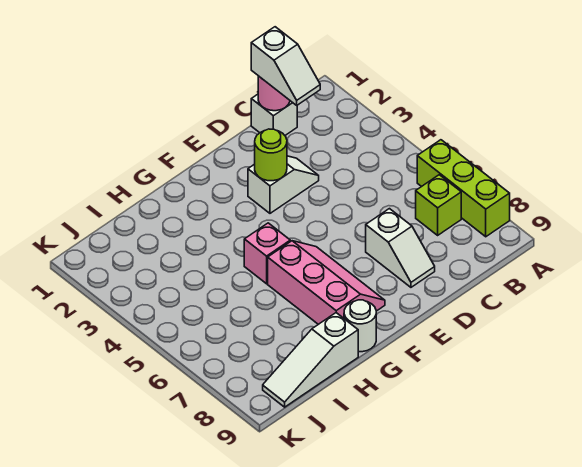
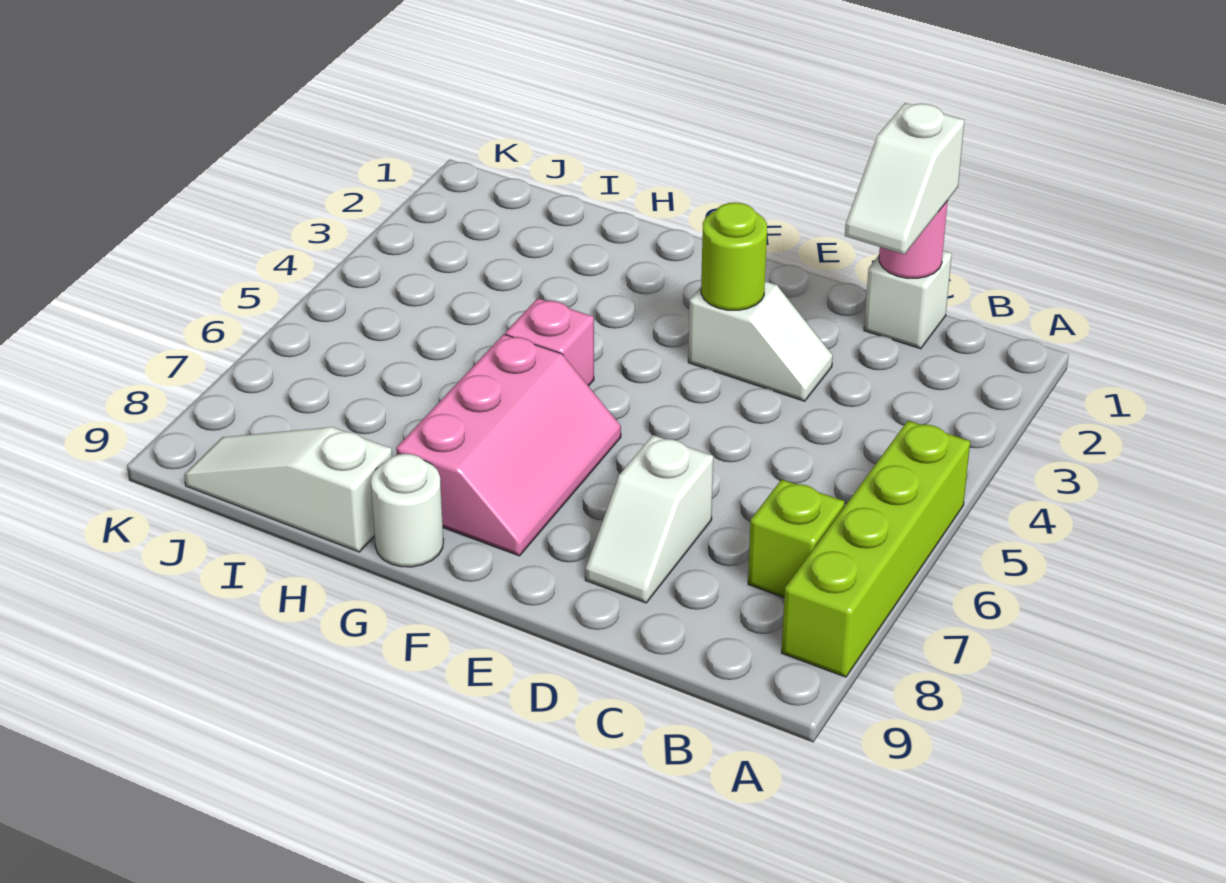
lime brick A6:A8 level 1 -> lime brick A5:A8 level 1

